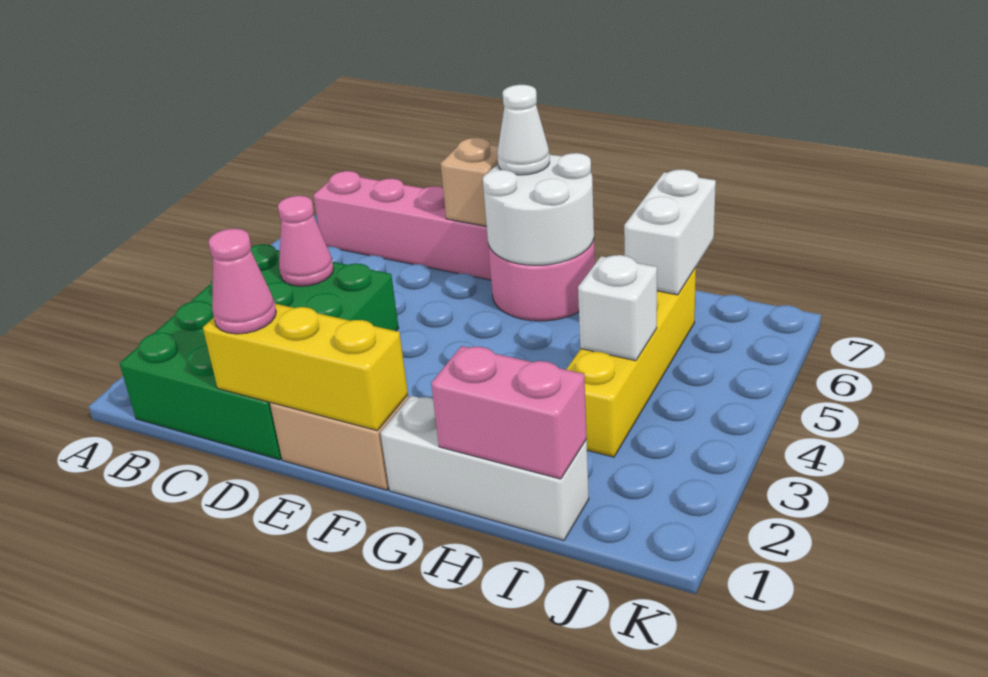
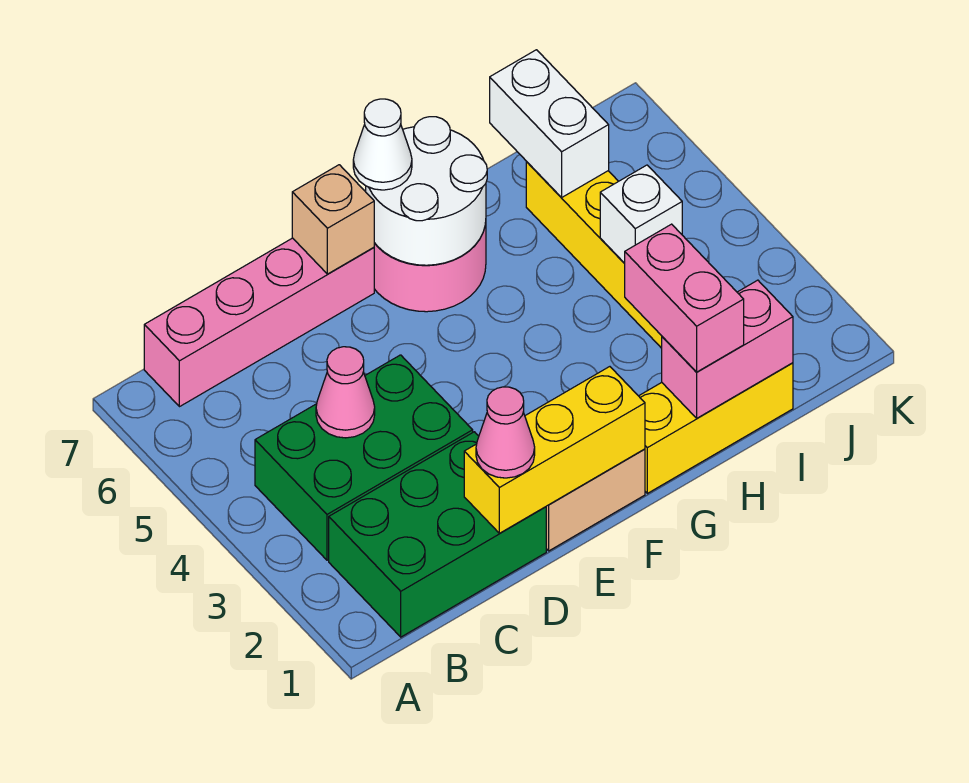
white brick G1:I1 level 1 -> yellow brick G1:I1 level 1
none -> pink brick H1:H2 level 3

